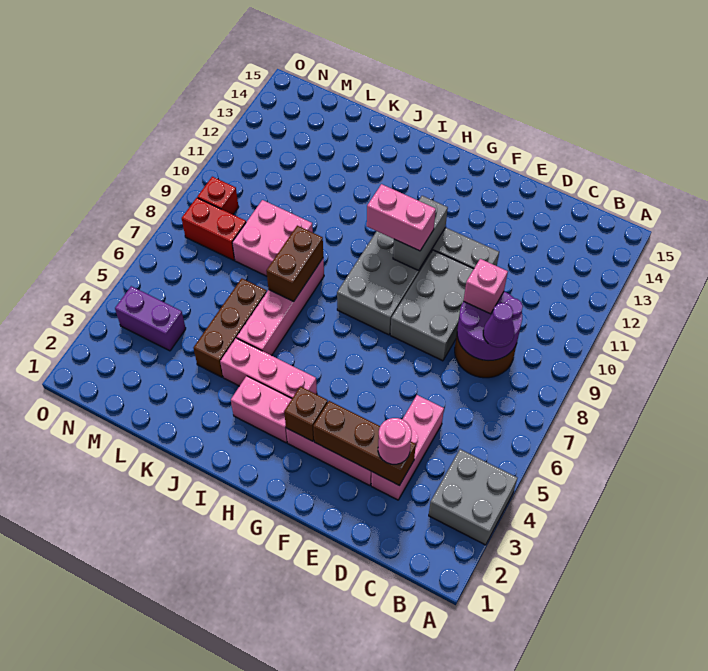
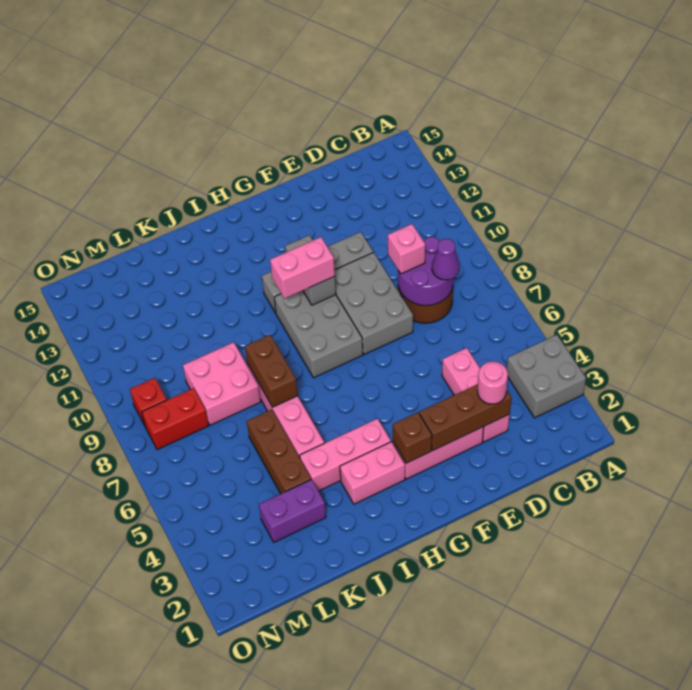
purple brick M4:N4 level 1 -> purple brick K3:L3 level 1

